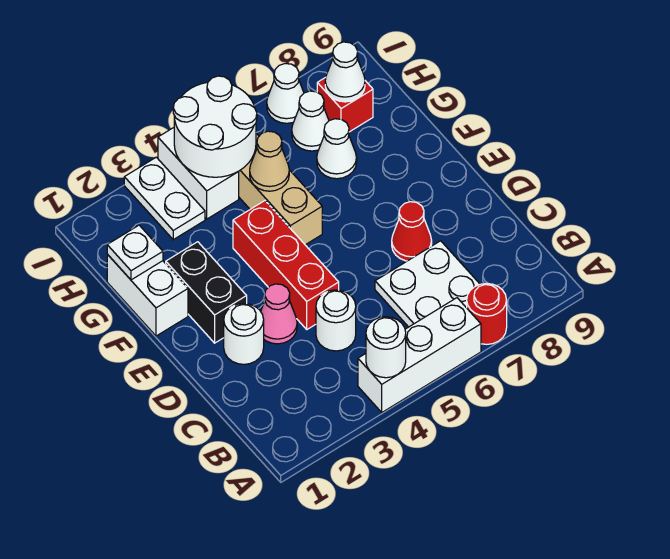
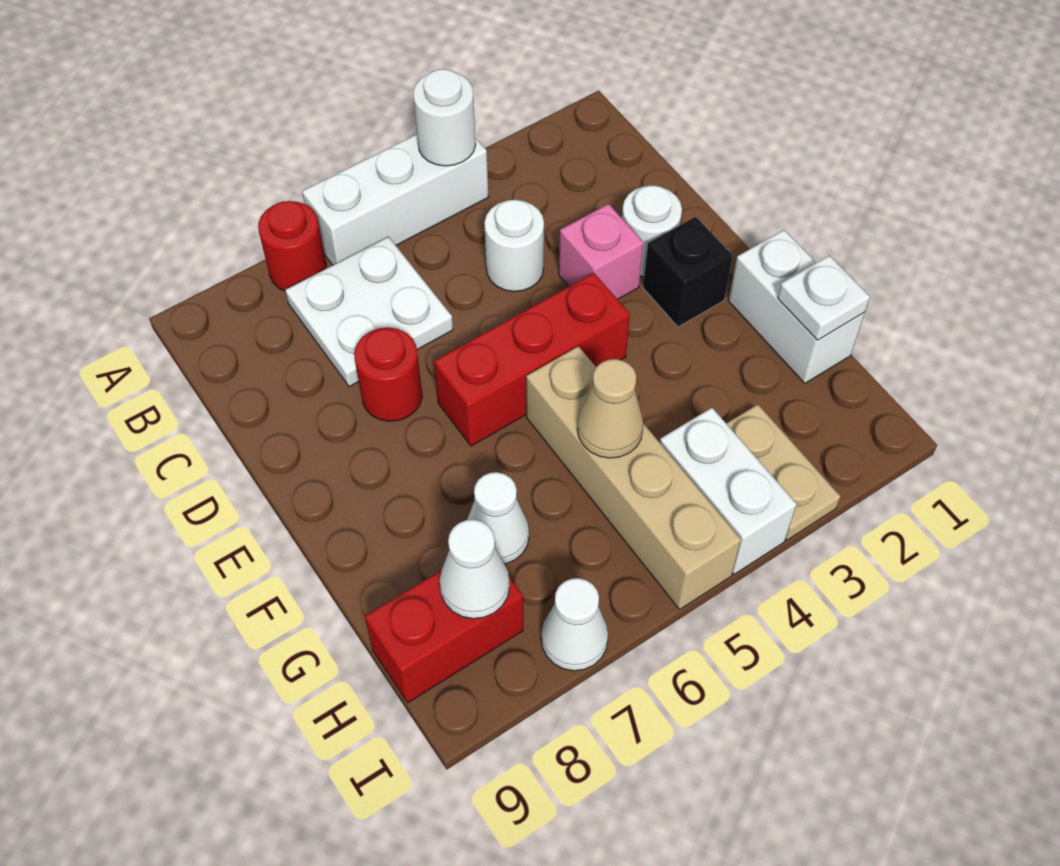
pink cone D3 level 1 -> pink brick D3 level 1
red brick D4:F4 level 1 -> red brick E4:E6 level 1
red cone D7 level 1 -> red round brick D7 level 1
black brick E2:F2 level 1 -> black brick E2 level 1
white plate H3:I3 level 1 -> tan plate H3:I3 level 1
white round brick H4:I5 level 2 -> none
white cone H7 level 1 -> none
red brick H8 level 1 -> red brick H8:H9 level 1

